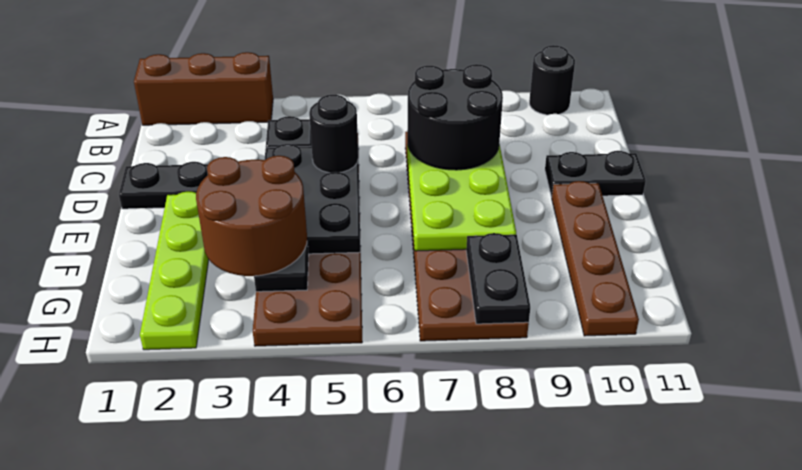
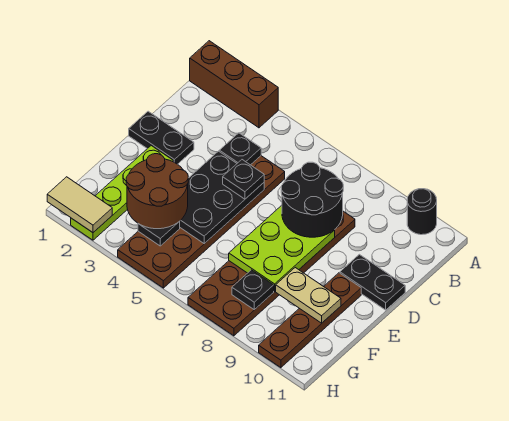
black round brick D5 level 3 -> black plate D5 level 3
none -> tan plate F9:F10 level 2
black plate G8:H8 level 2 -> black plate G8 level 2
none -> tan tile H1:H2 level 2

